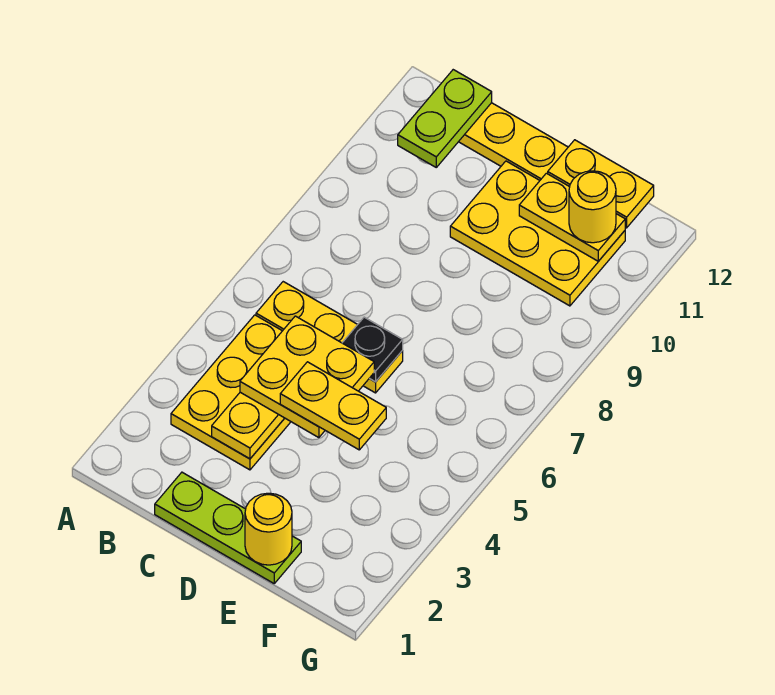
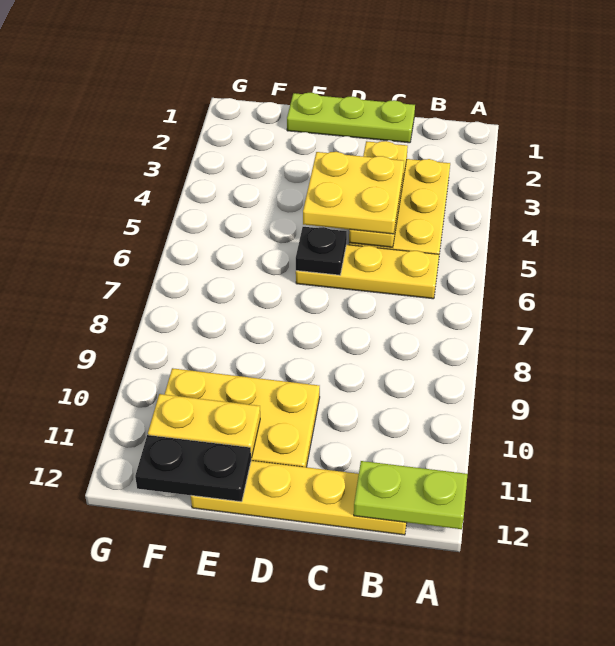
lime plate B11:B12 level 2 -> lime plate A12:B12 level 2
yellow plate D4:E4 level 4 -> none
yellow round brick E1 level 2 -> none
yellow plate E12:F12 level 2 -> black plate E12:F12 level 2
yellow round brick F11 level 3 -> none

